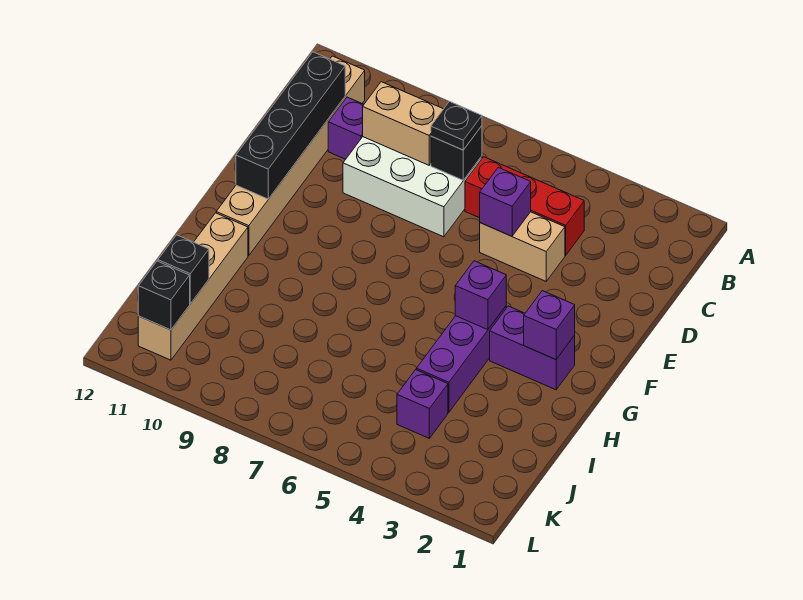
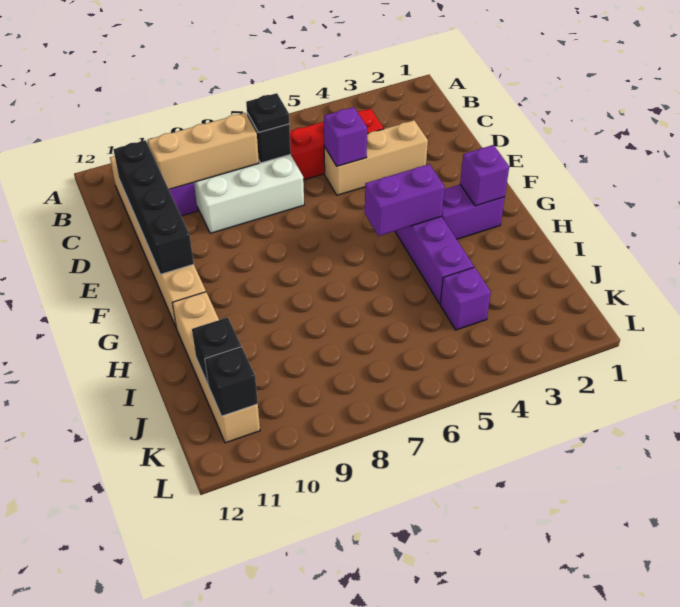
tan brick C8:C9 level 2 -> tan brick C8:C10 level 2
tan brick D4:D5 level 1 -> tan brick D3:D5 level 1
purple brick G4 level 2 -> purple brick G4:G5 level 2

